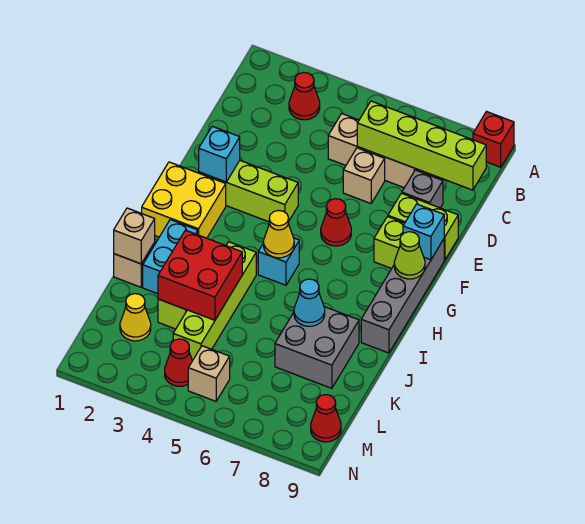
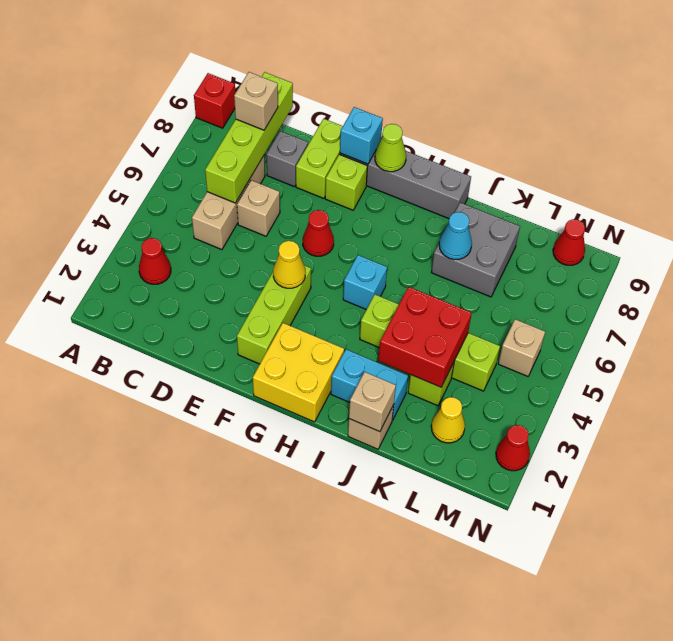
none -> tan brick C8 level 3
cyan brick F2 level 2 -> none
yellow cone H5 level 2 -> yellow cone F4 level 2
red cone M4 level 1 -> red cone N2 level 1

